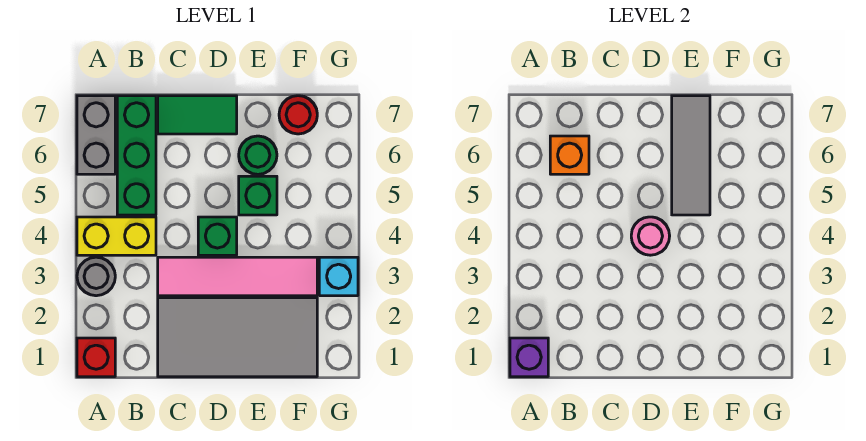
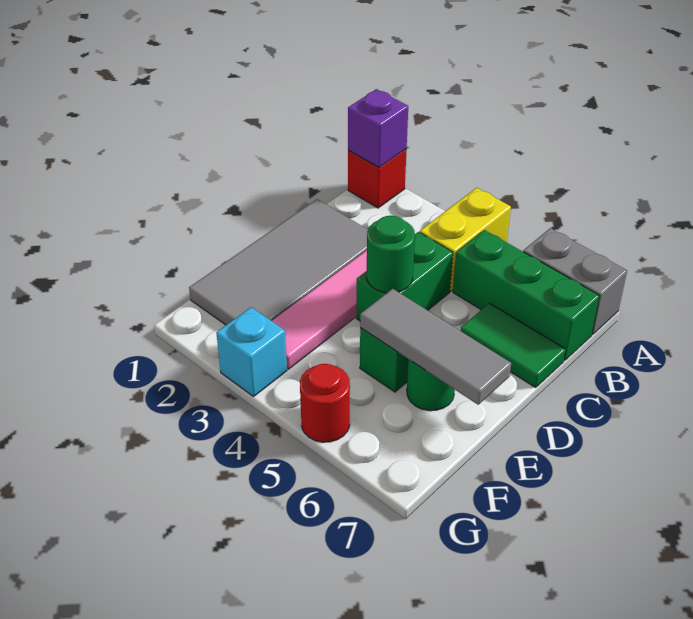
grey round brick A3 level 1 -> none
orange brick B6 level 2 -> none
green tile C7:D7 level 1 -> green tile C6:C7 level 1
green brick D4 level 1 -> green brick C4:D4 level 1
pink round brick D4 level 2 -> green round brick D4 level 2
red round brick F7 level 1 -> red round brick G5 level 1

